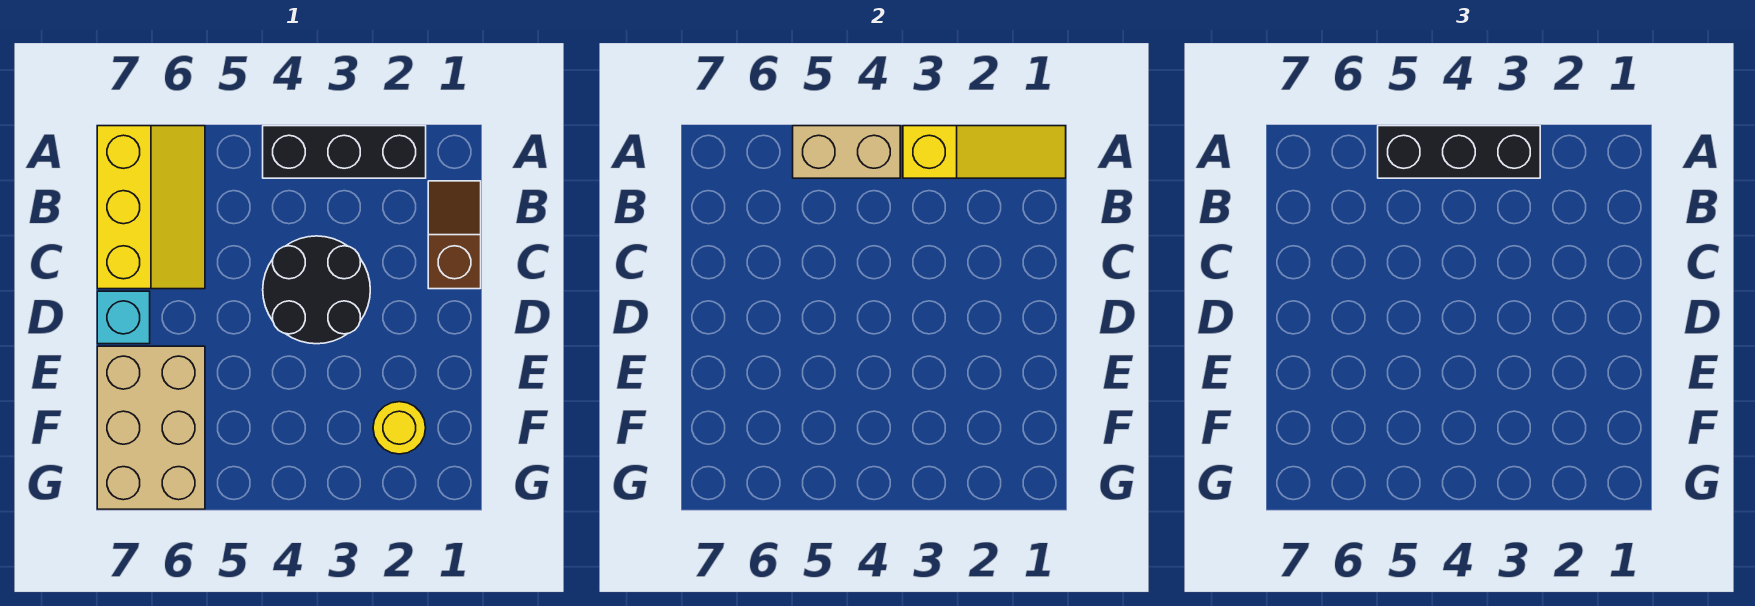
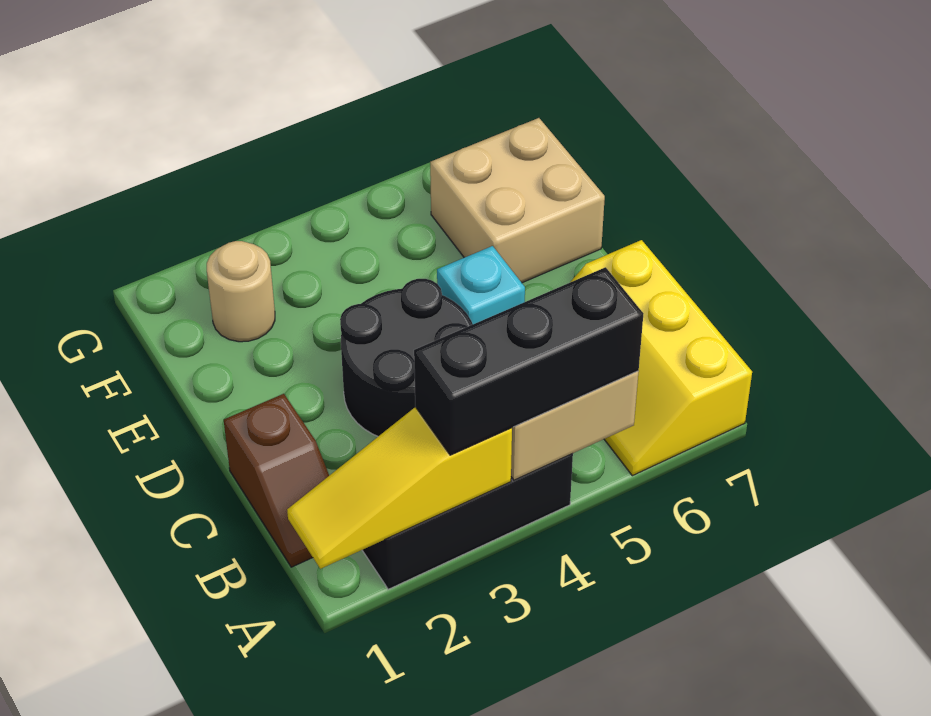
cyan brick D7 level 1 -> cyan brick D5 level 1
tan brick E6:G7 level 1 -> tan brick E6:F7 level 1
yellow round brick F2 level 1 -> tan round brick F2 level 1

